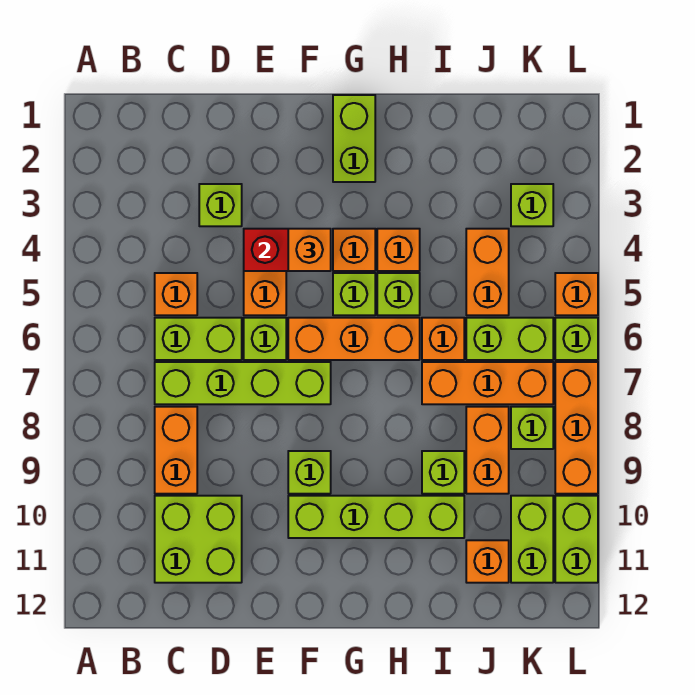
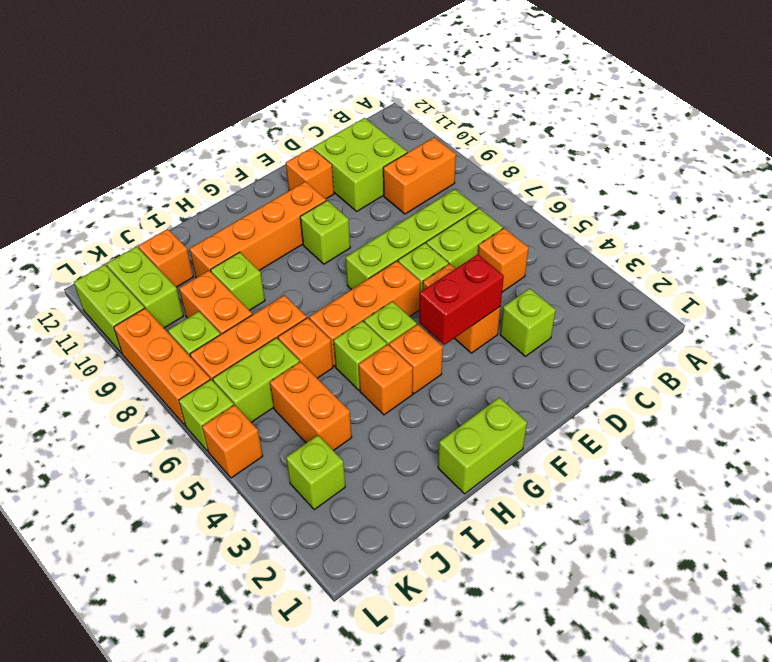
orange brick C8:C9 level 1 -> orange brick B9:C9 level 1
orange brick F4 level 3 -> orange brick E11 level 1
lime brick F10:I10 level 1 -> orange brick F10:I10 level 1
lime brick G1:G2 level 1 -> lime brick G1:H1 level 1

